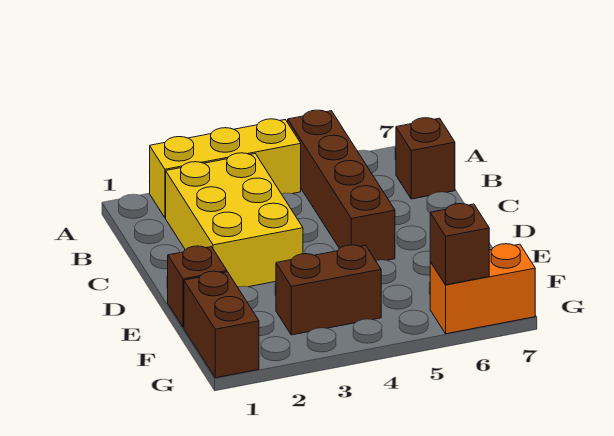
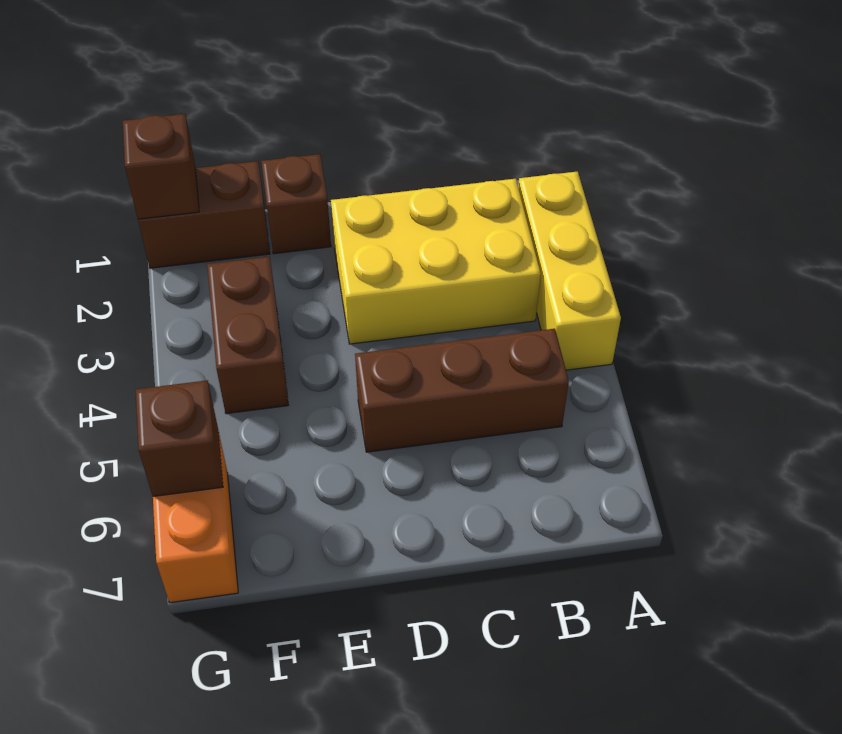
brown brick A5:D5 level 1 -> brown brick B5:D5 level 1
brown brick B7 level 1 -> brown brick G1 level 2

